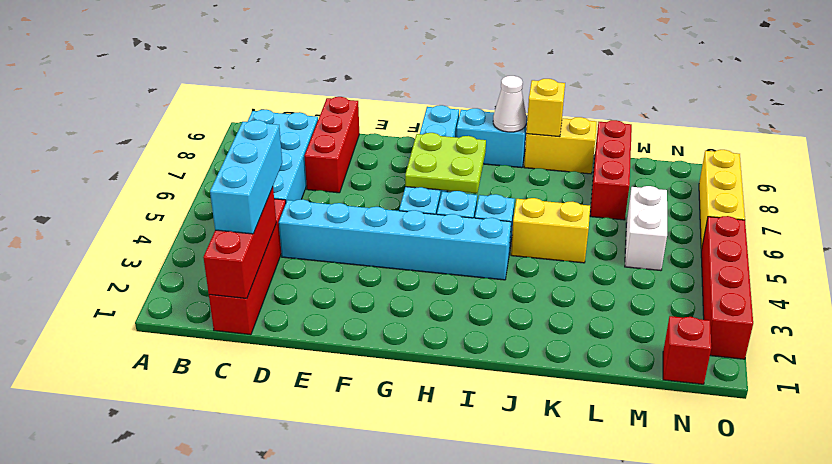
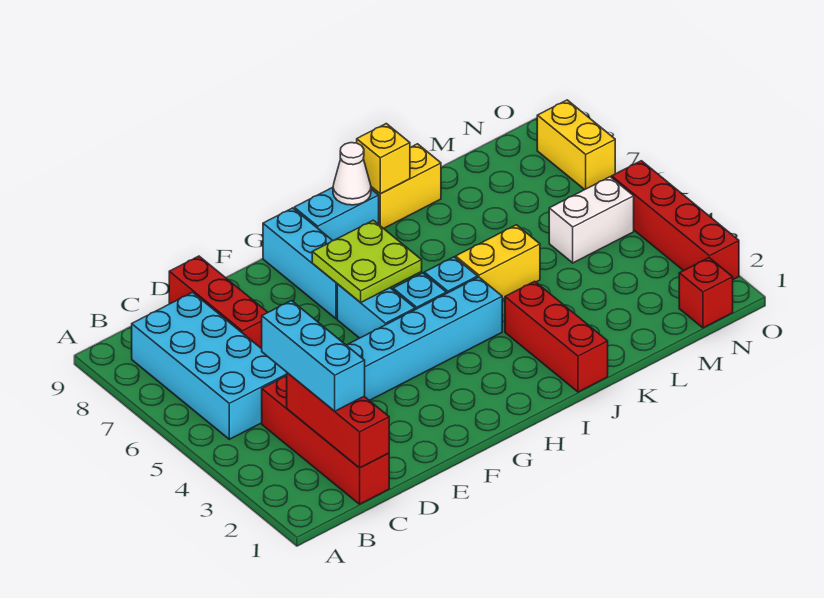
red brick L7:L9 level 1 -> red brick J1:J3 level 1
white brick M5:M6 level 1 -> white brick M5:N5 level 1
yellow brick O6:O8 level 1 -> yellow brick O7:O8 level 1

